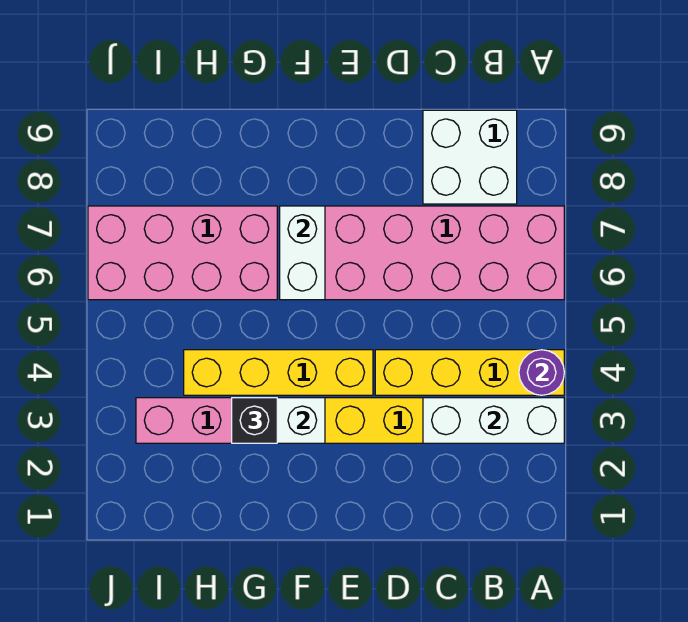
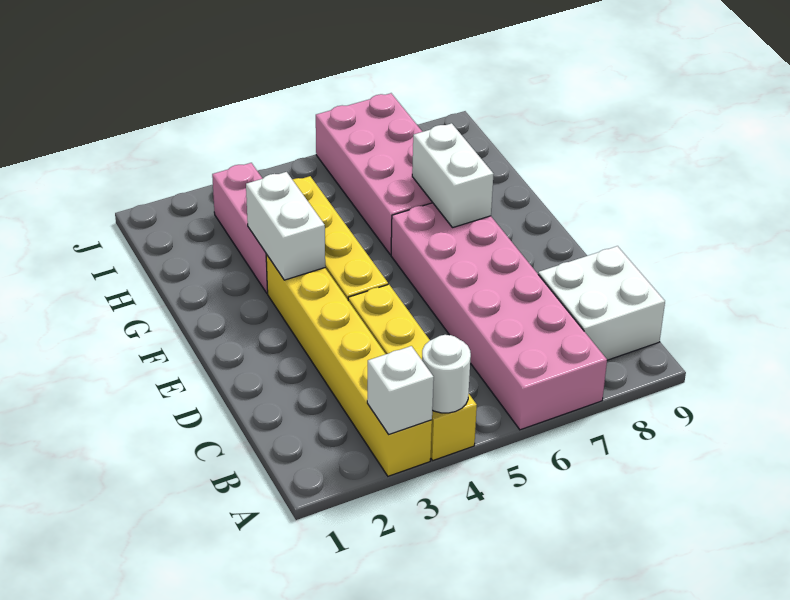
white brick A3:C3 level 2 -> white brick A3 level 2
purple round brick A4 level 2 -> white round brick A4 level 2
white brick F6:F7 level 2 -> white brick F7:G7 level 2
black brick G3 level 3 -> none

